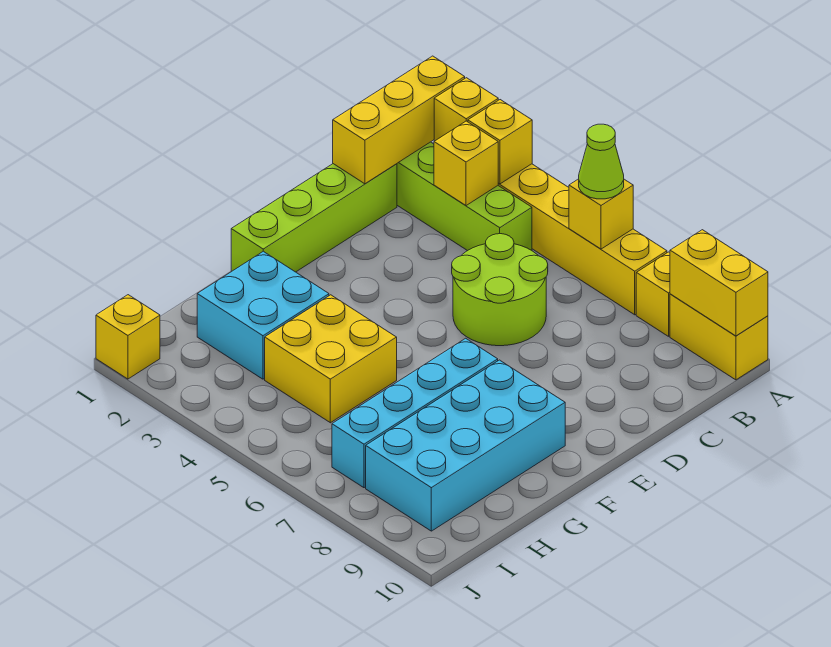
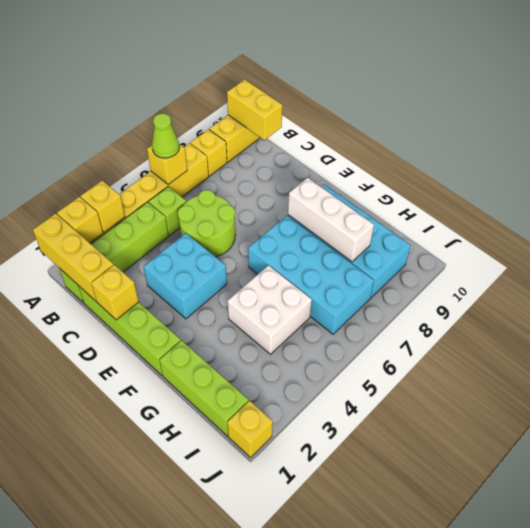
yellow brick A9:A10 level 2 -> yellow brick A10:B10 level 2
yellow brick B3 level 2 -> yellow brick D1 level 2
none -> lime brick B5 level 1
cyan brick F7:I7 level 1 -> cyan brick F6:I7 level 1
none -> white brick F8:H8 level 2
none -> lime brick G1:I1 level 1
cyan brick G2:H3 level 1 -> cyan brick D3:E4 level 1
yellow brick G4:H5 level 1 -> white brick G4:H5 level 1

